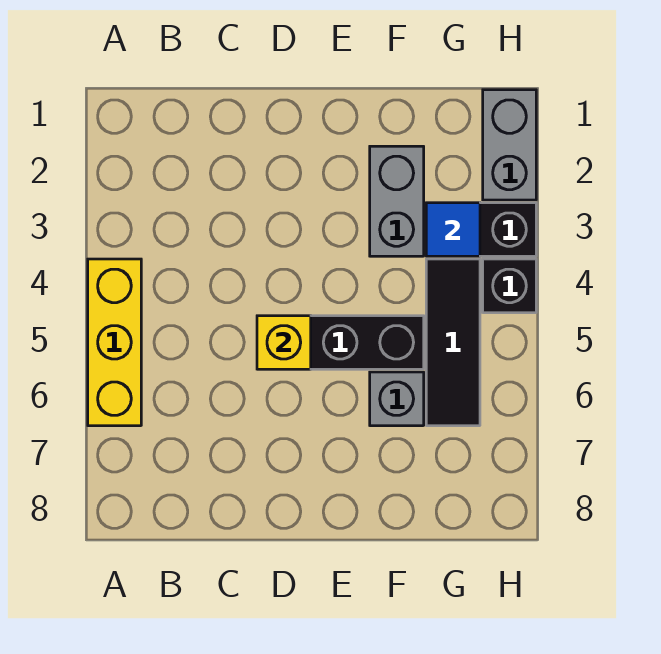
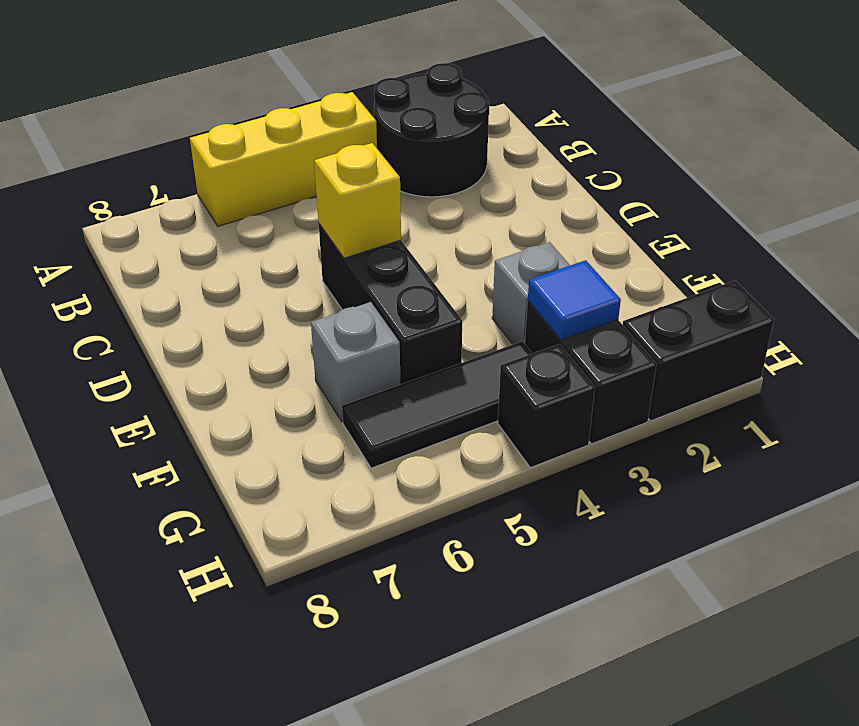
none -> black round brick A2:B3 level 1
grey brick F2:F3 level 1 -> grey brick F3 level 1
grey brick H1:H2 level 1 -> black brick H1:H2 level 1

